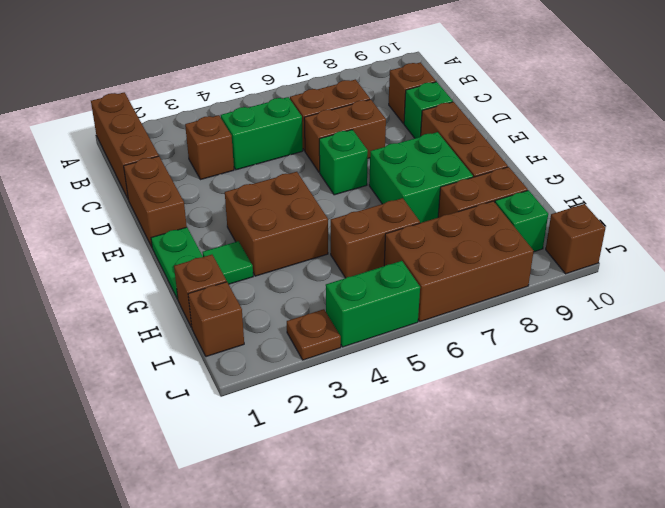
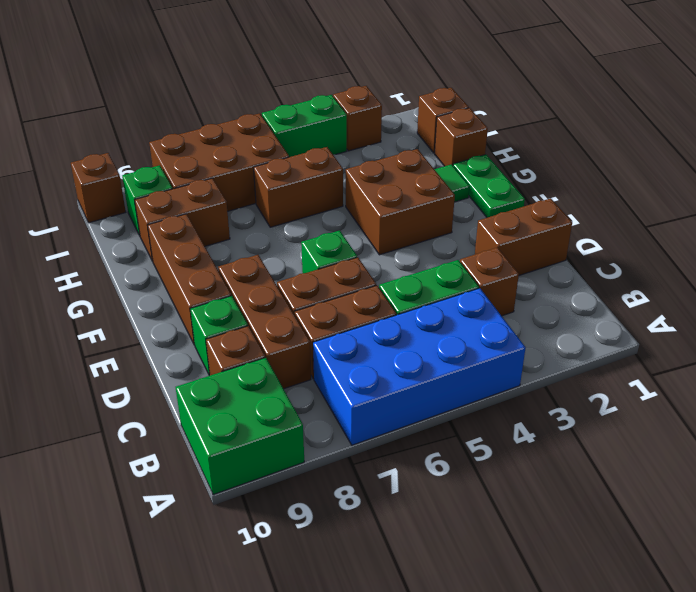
brown brick A1:C1 level 1 -> brown brick C8:E8 level 1
none -> blue brick A4:B7 level 1
brown brick D1:E1 level 1 -> brown brick D1:D2 level 1
green brick F7:G8 level 1 -> green brick A9:B10 level 1
brown plate J3 level 1 -> brown brick J3 level 1

